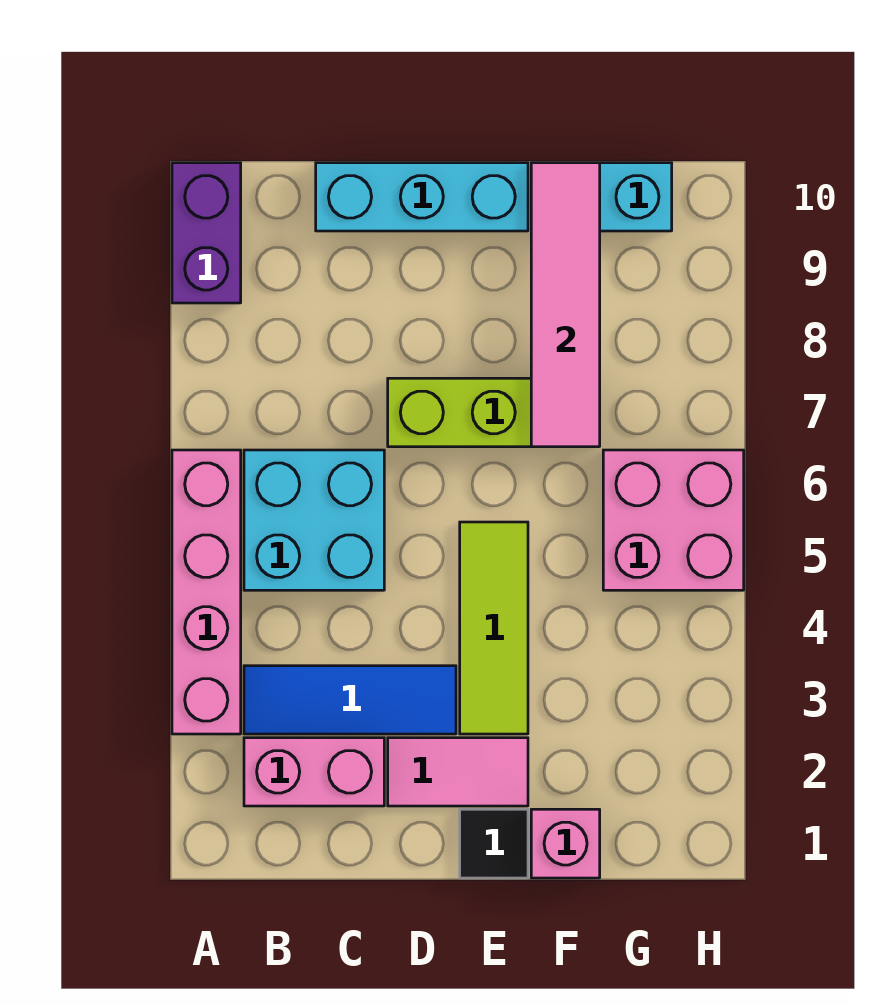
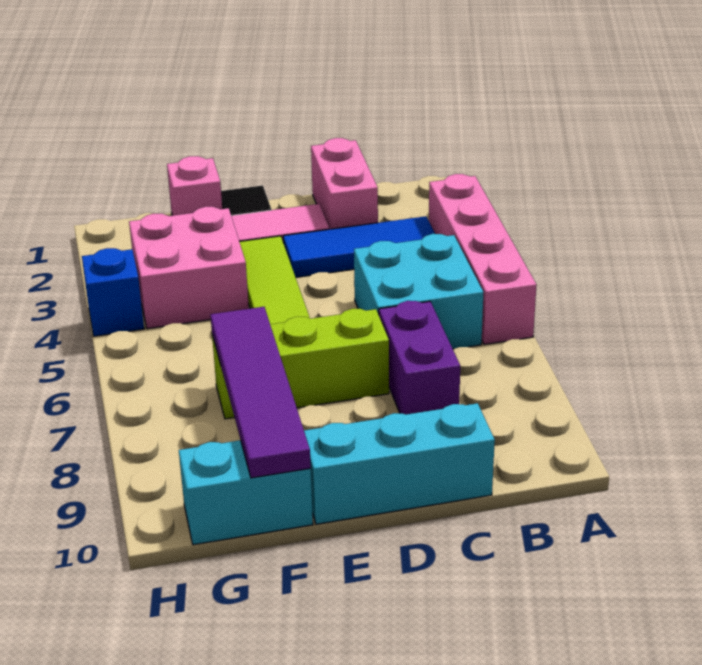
purple brick A9:A10 level 1 -> purple brick C7:C8 level 1
pink brick B2:C2 level 1 -> pink brick C1:C2 level 1
pink tile F7:F10 level 2 -> purple tile F7:F10 level 2
pink brick G5:H6 level 1 -> pink brick F3:G4 level 1
none -> blue brick H4 level 1

